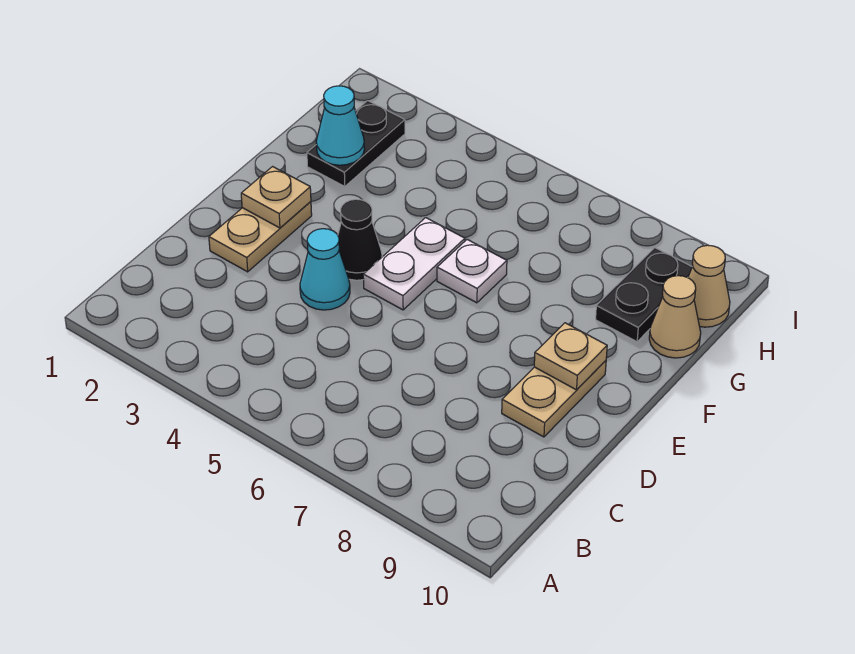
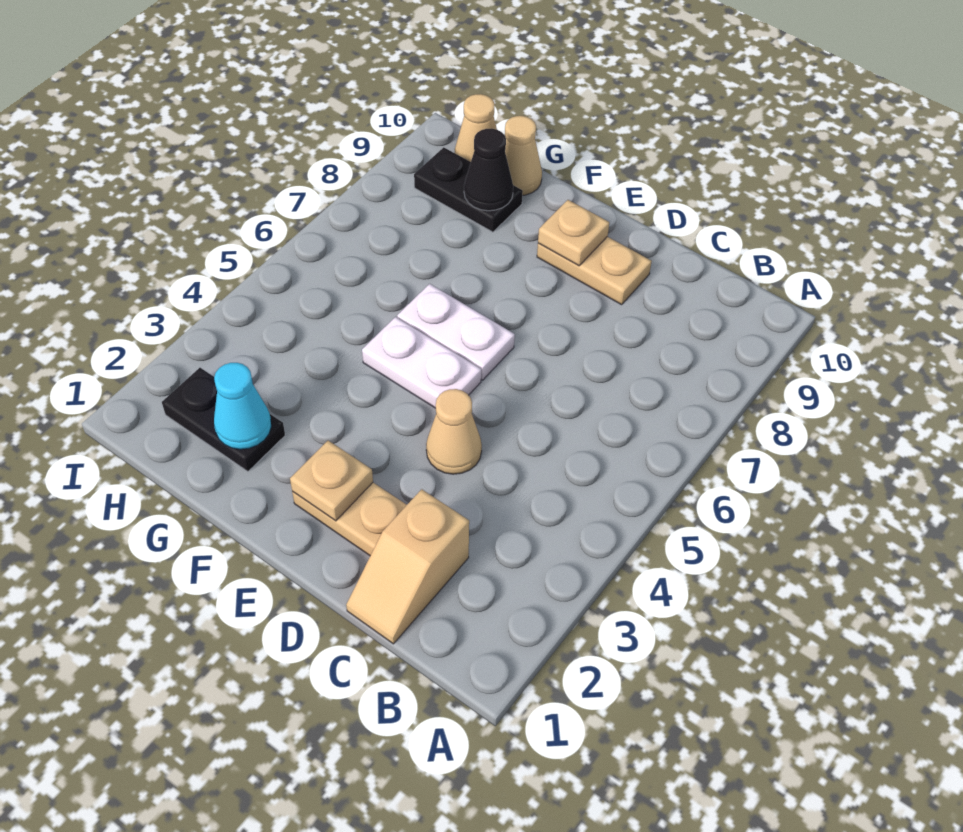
none -> tan slope C1:C2 level 1 top 2
cyan cone D4 level 1 -> tan cone D4 level 1
black cone E4 level 1 -> black cone G9 level 2
white plate F6 level 1 -> white plate E6:F6 level 1

